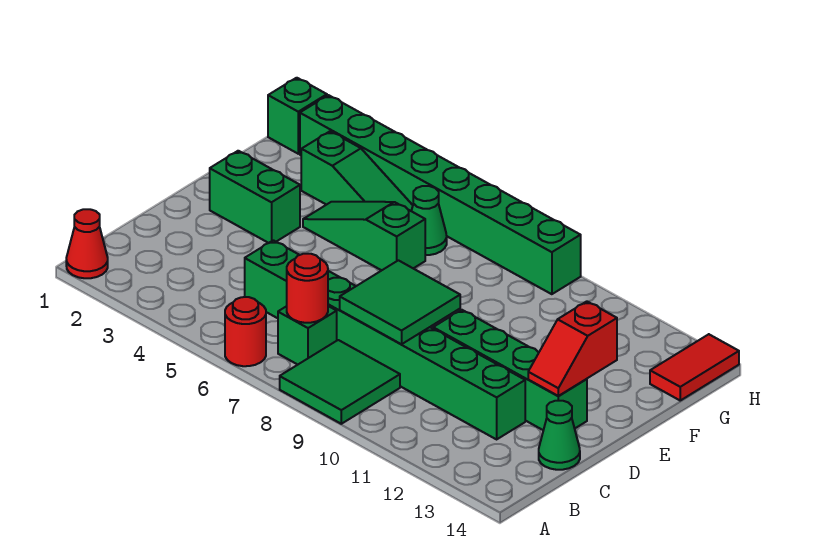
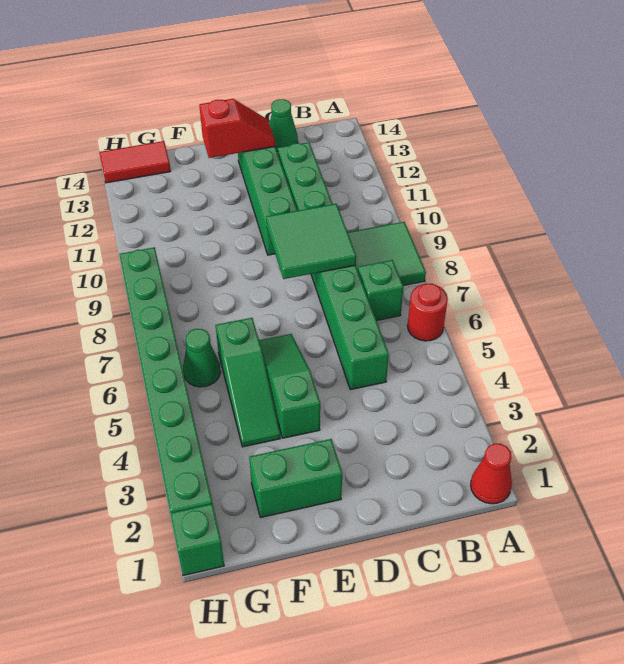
red round brick B7 level 2 -> none
green brick E2:E3 level 1 -> green brick E2:F2 level 1
green slope G3:G5 level 1 top 3 -> green slope E4:E6 level 1 top 4

